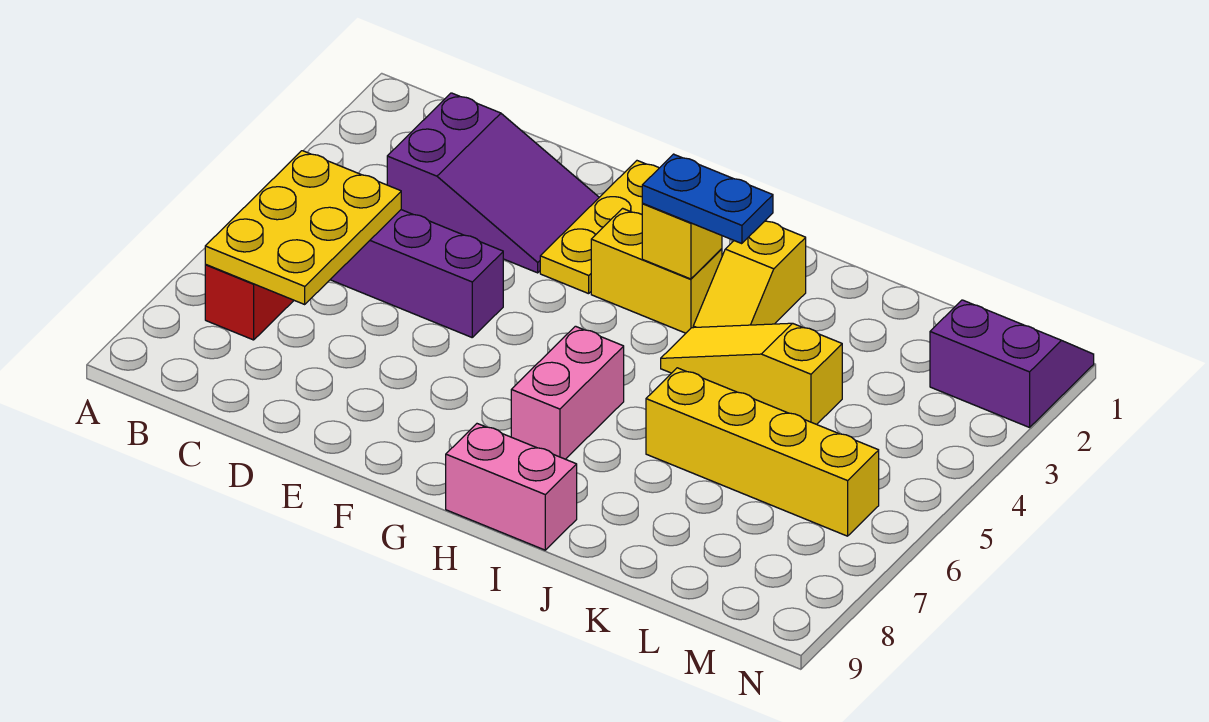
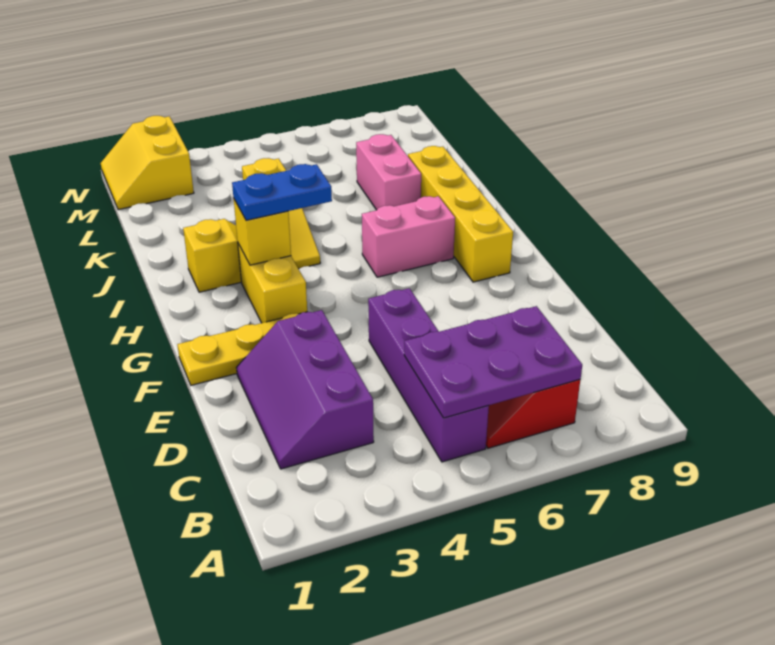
yellow plate B5:C7 level 2 -> purple plate B5:C7 level 2
purple slope C2:E3 level 1 top C -> purple slope C2:E3 level 1 top 3
blue plate H3:I3 level 3 -> blue plate H3:H4 level 3
pink brick H9:I9 level 1 -> pink brick J7:K7 level 1
yellow brick J6:M6 level 1 -> yellow brick G8:J8 level 1
purple slope M1:N2 level 1 top 2 -> yellow slope M1:N2 level 1 top 2

